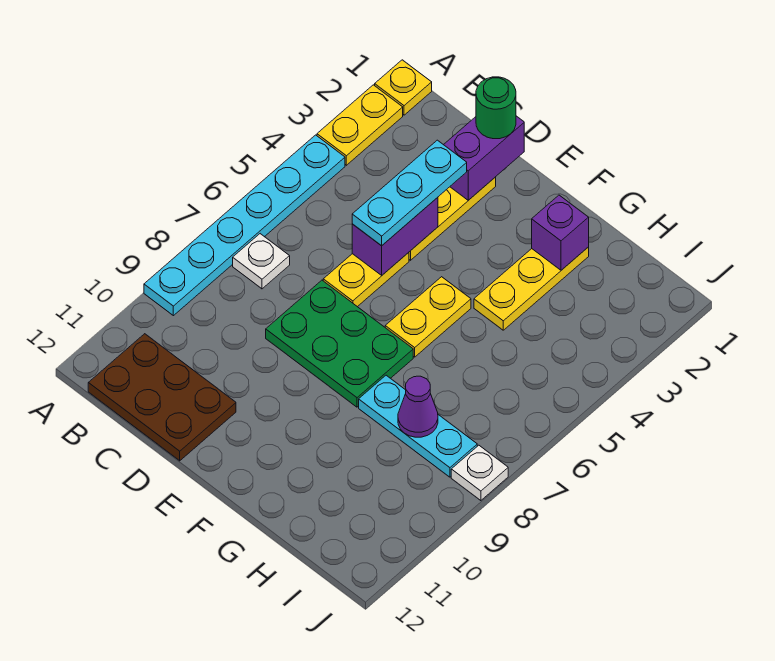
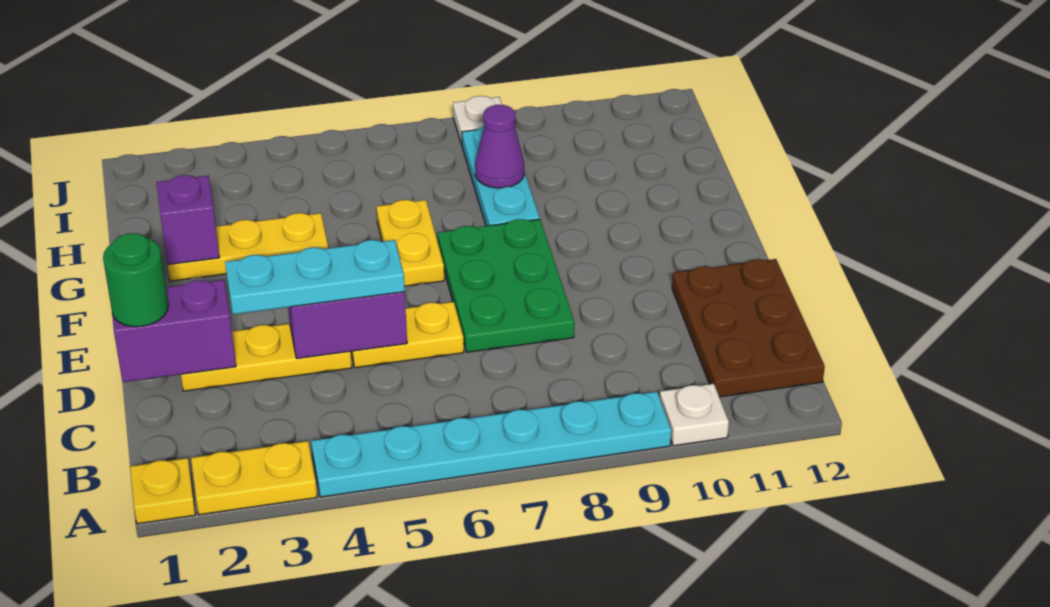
white plate B7 level 1 -> white plate A10 level 1
yellow plate F5:F6 level 1 -> yellow plate F6:G6 level 1

